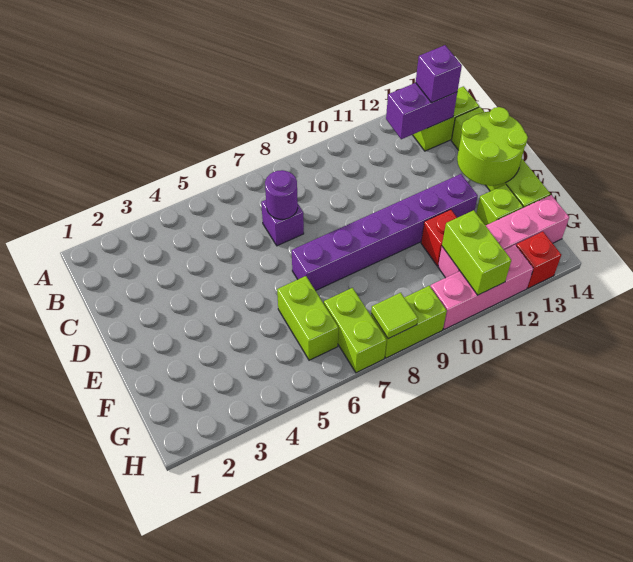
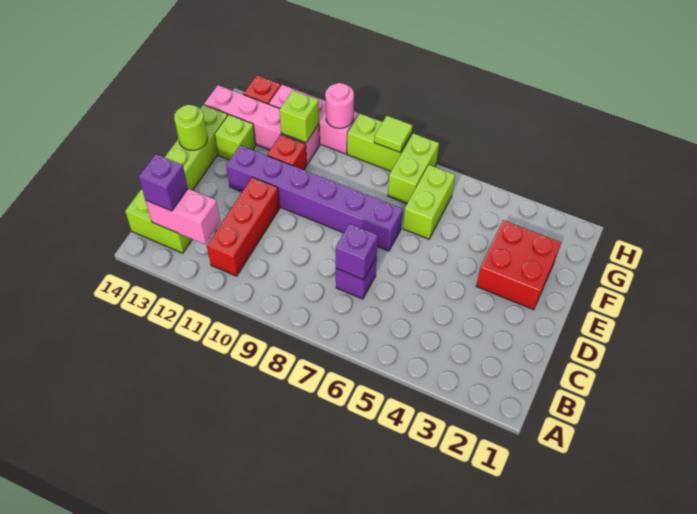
none -> red brick B11:D11 level 1
purple brick B12:B13 level 2 -> pink brick B12:B13 level 2
purple round brick C7 level 2 -> purple brick C7 level 2
lime round brick D13:E14 level 2 -> lime round brick E14 level 2
none -> red brick E2:F3 level 1
lime brick G11:H11 level 2 -> lime brick G11 level 2
none -> pink round brick H10 level 2

